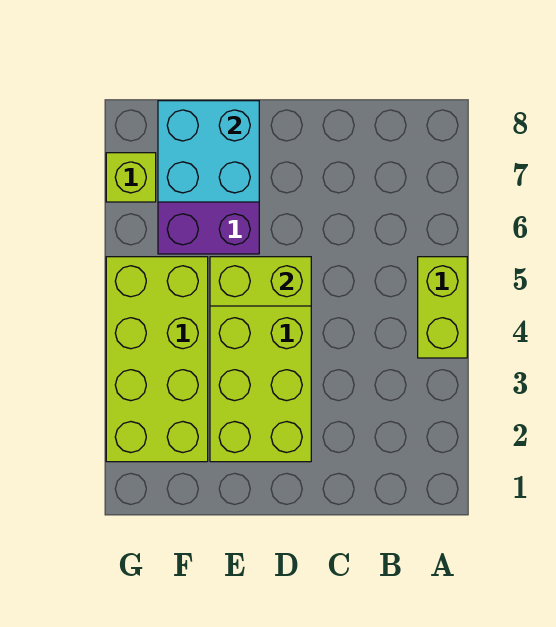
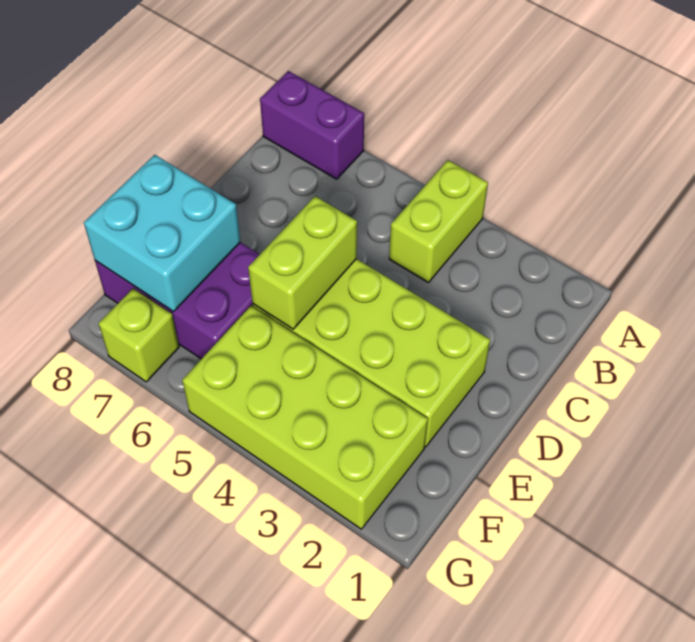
lime brick A4:A5 level 1 -> lime brick A4:B4 level 1
none -> purple brick A7:A8 level 1

